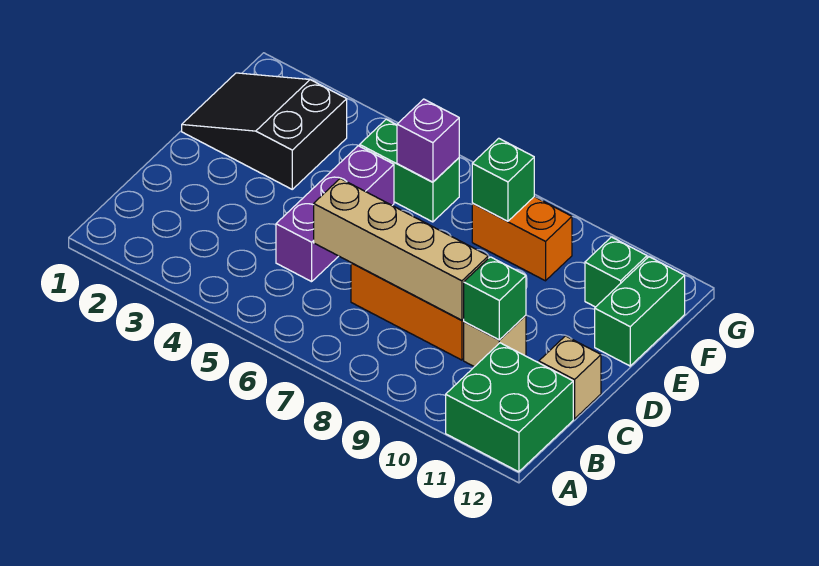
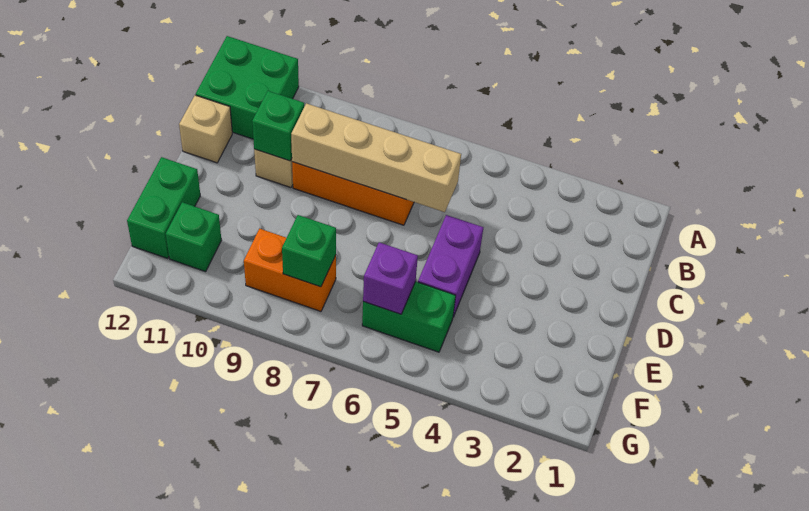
purple brick C5:E5 level 1 -> purple brick D5:E5 level 1
black slope E1:F3 level 1 top 3 -> none

